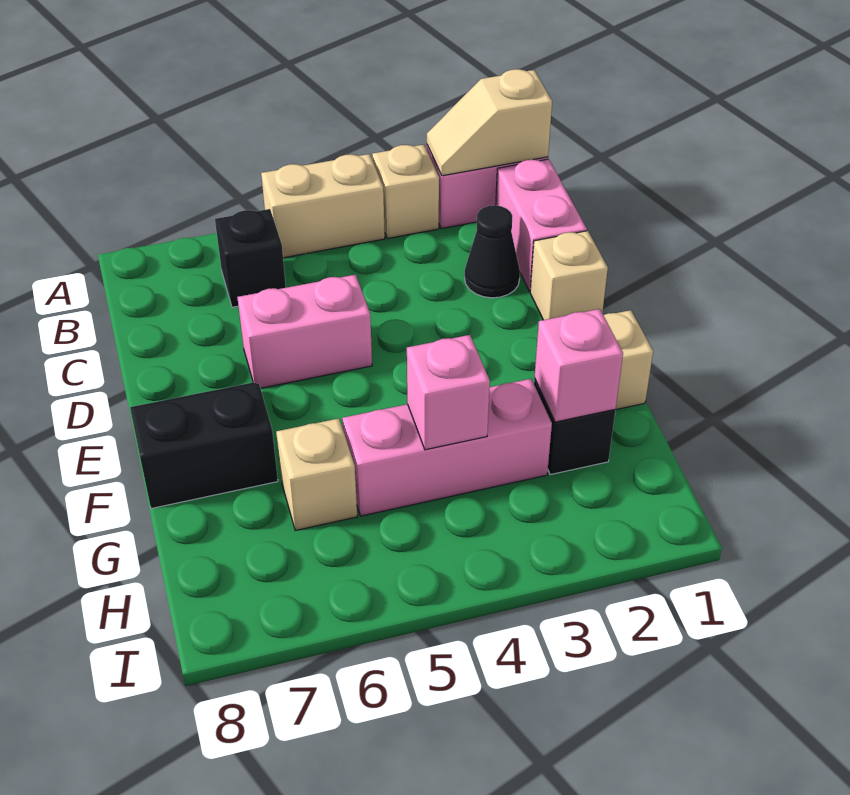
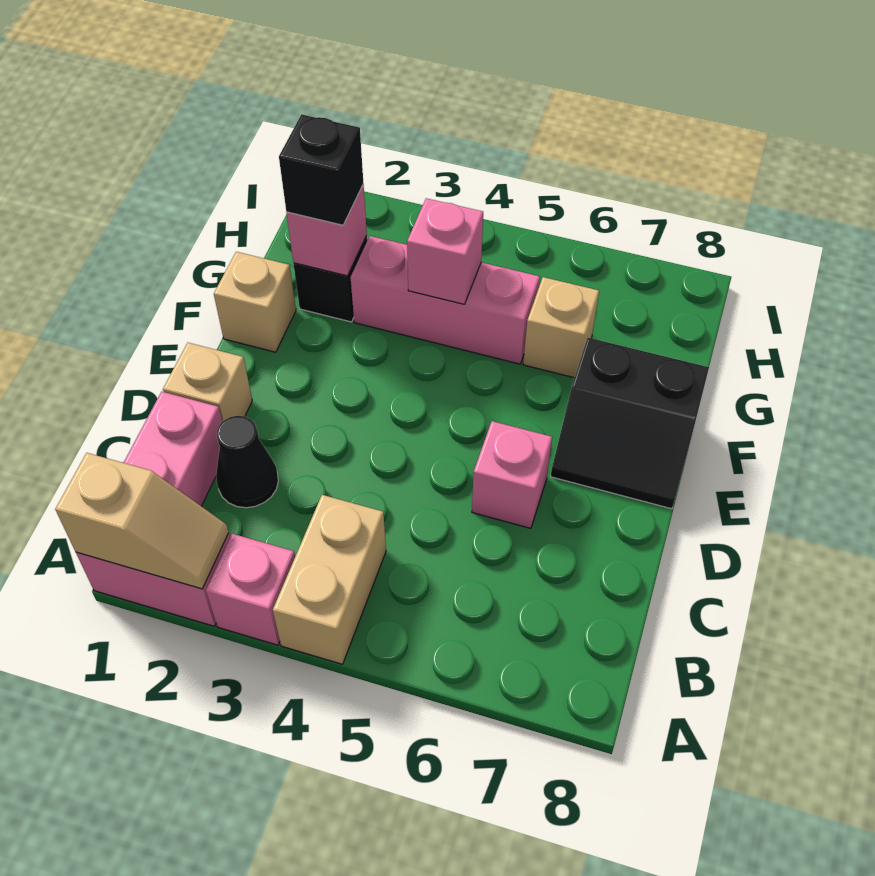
tan brick A3 level 1 -> pink brick A3 level 1
tan brick A4:A5 level 1 -> tan brick A4:B4 level 1
black brick B6 level 1 -> black brick G2 level 3
pink brick D5:D6 level 1 -> pink brick D6 level 1

